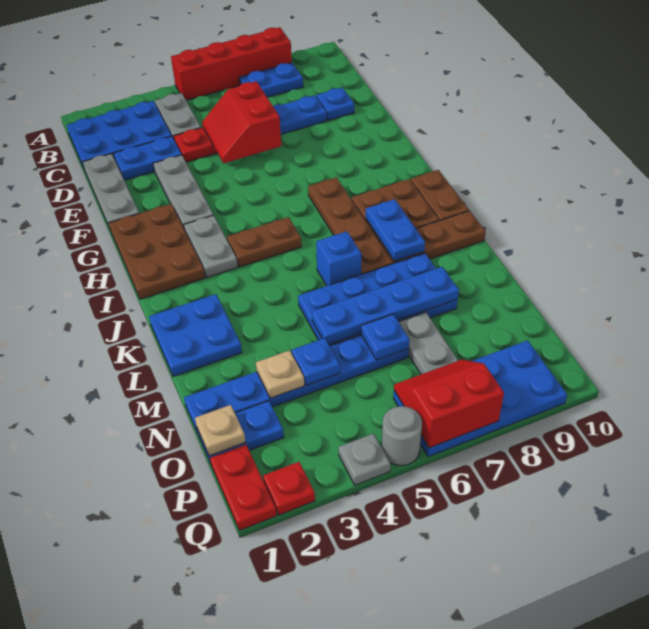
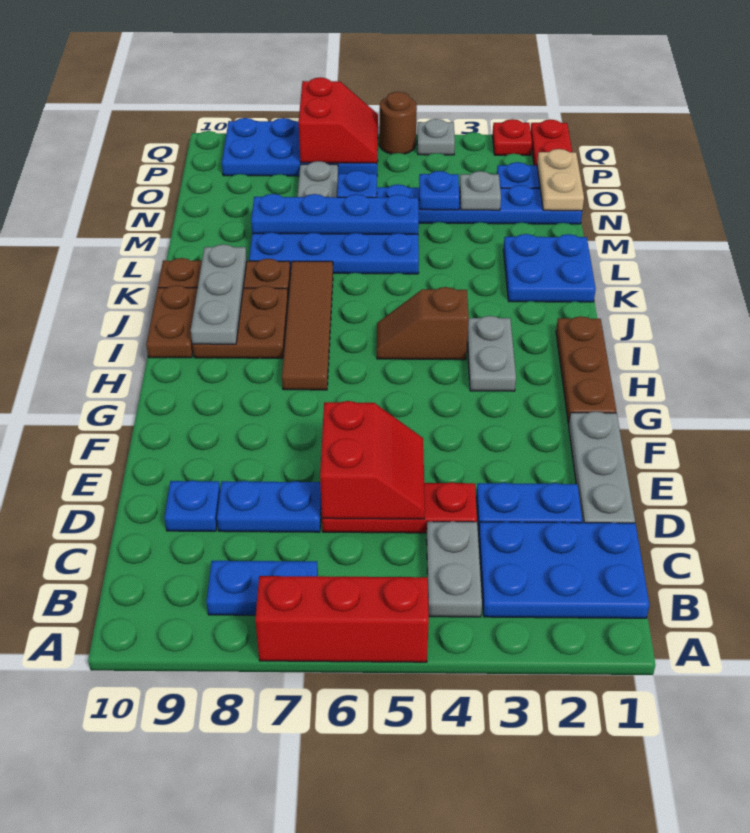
red brick A5:A8 level 1 -> red brick A5:A7 level 1
grey plate E3:G3 level 1 -> grey plate I9:K9 level 2
brown plate G1:I2 level 1 -> brown plate G1:I1 level 1
brown plate H7:K7 level 1 -> brown tile H7:K7 level 1
brown plate I4:I5 level 1 -> brown slope I4:I5 level 1 top 4
blue plate J8:K8 level 2 -> none
blue brick K6 level 1 -> none
tan plate N3 level 2 -> grey plate N3 level 2
tan plate O1 level 2 -> tan plate N1:O1 level 2
red slope P6:Q7 level 2 top Q -> red slope P6:Q7 level 2 top 7
grey round brick Q5 level 1 -> brown round brick Q5 level 1

